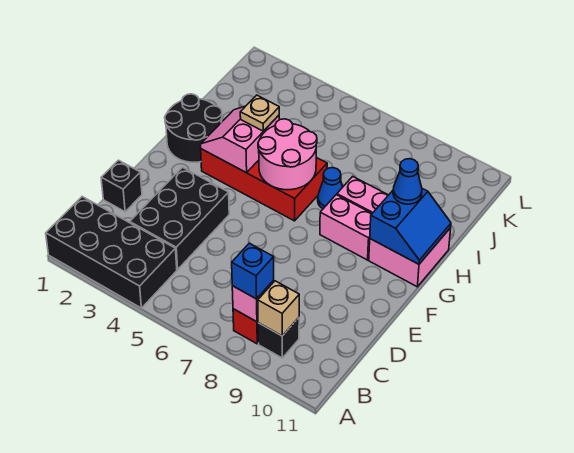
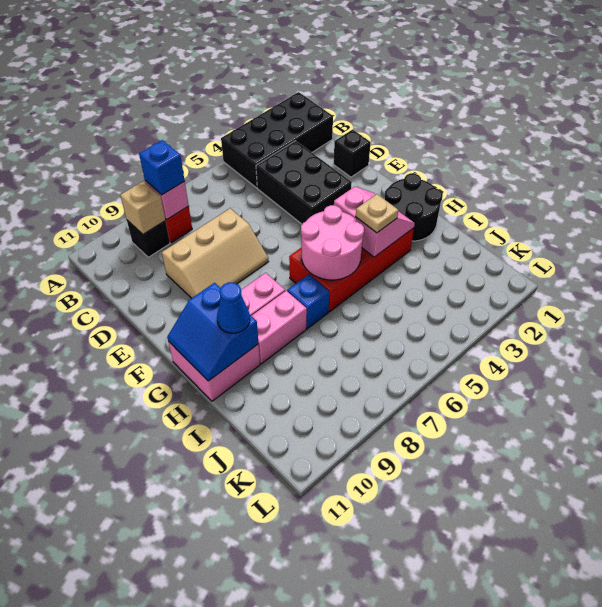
none -> tan slope D7:E9 level 1 top D
blue cone H7 level 1 -> blue brick H7 level 1

